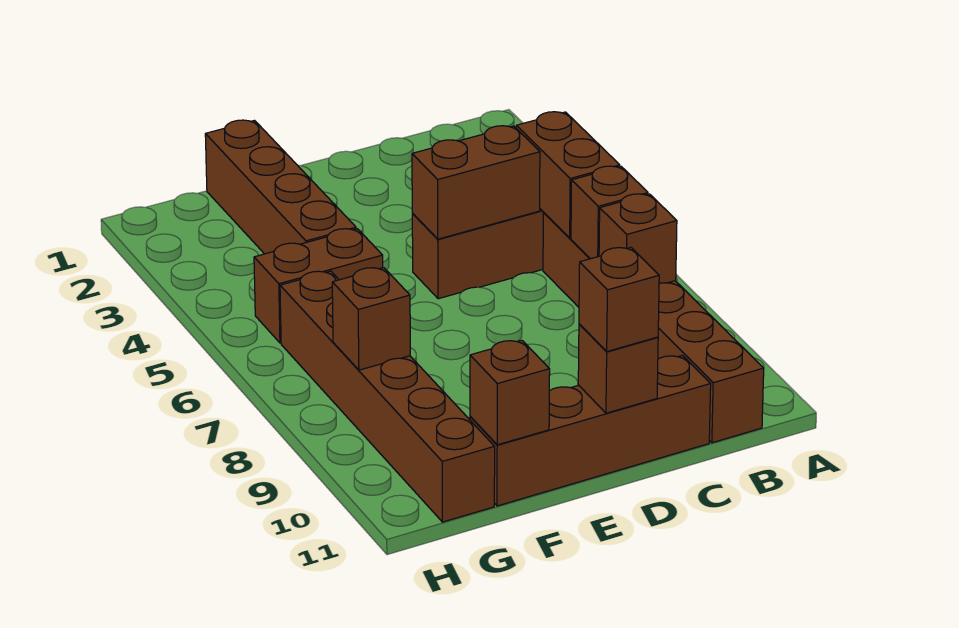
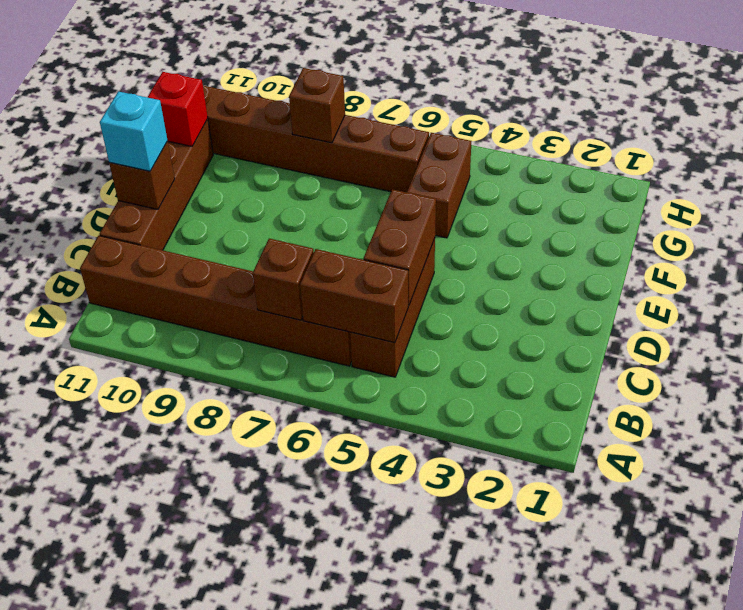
brown brick B8 level 2 -> none
brown brick D11 level 3 -> cyan brick D11 level 3
brown brick F1:F4 level 1 -> none
brown brick F11 level 2 -> red brick F11 level 2

